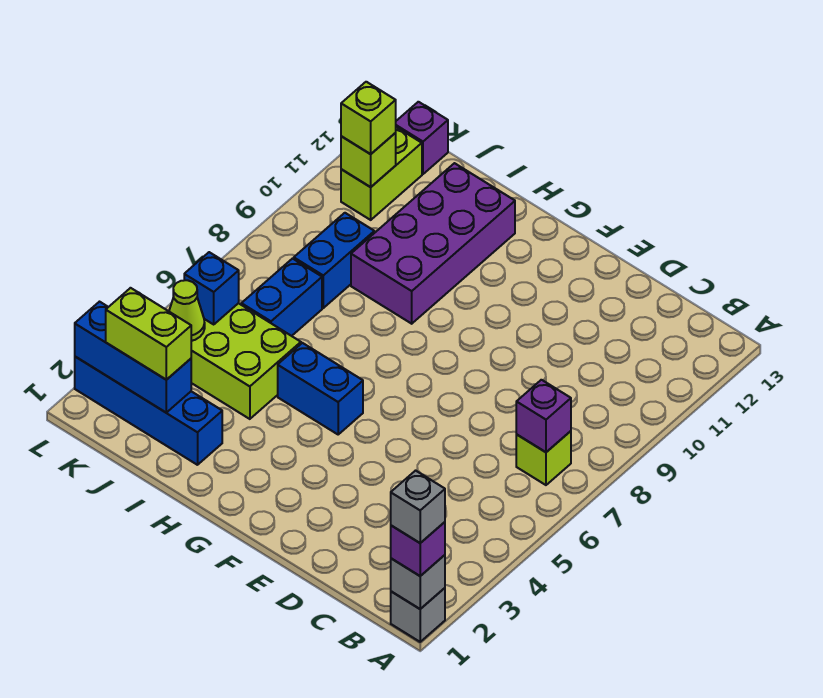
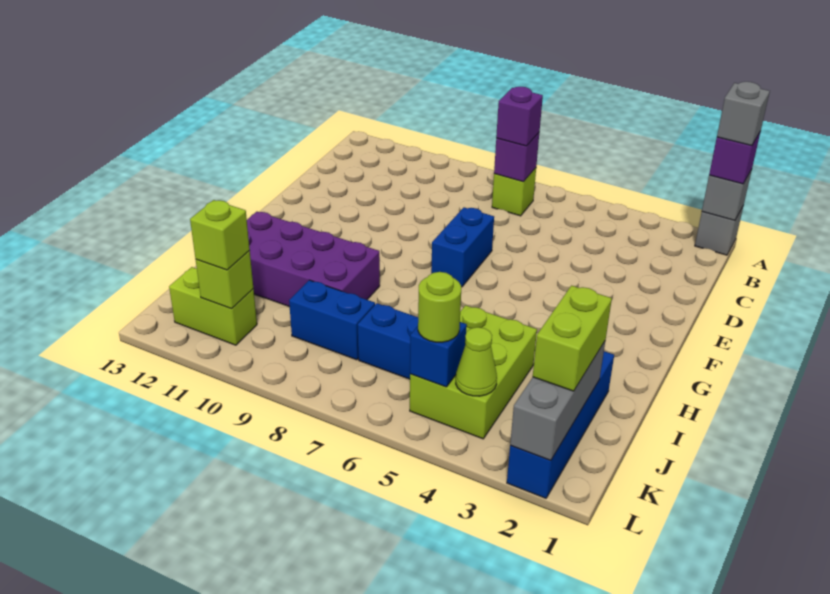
blue brick G5:H5 level 1 -> blue brick E7:F7 level 1
blue brick J2:L2 level 2 -> grey brick J2:L2 level 2
none -> lime round brick K5 level 3
purple brick K13 level 1 -> purple brick B7 level 3

